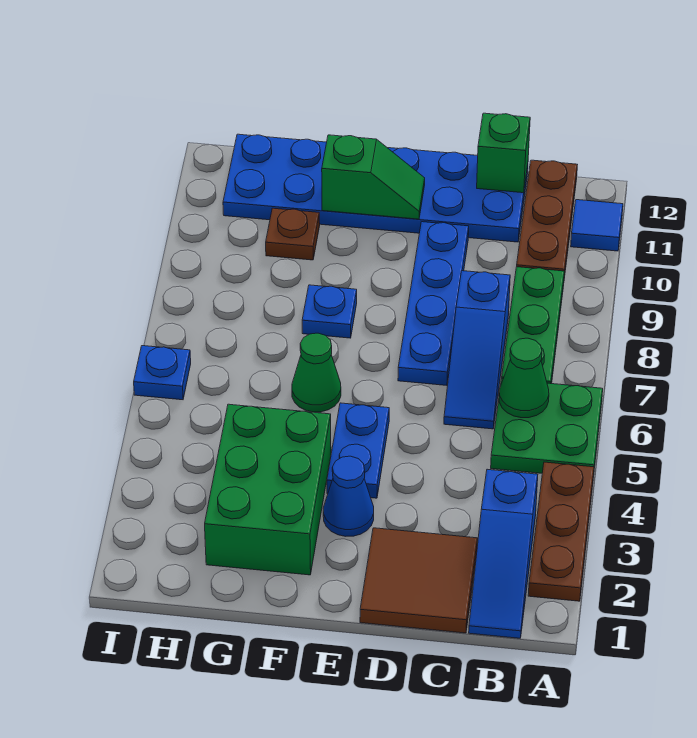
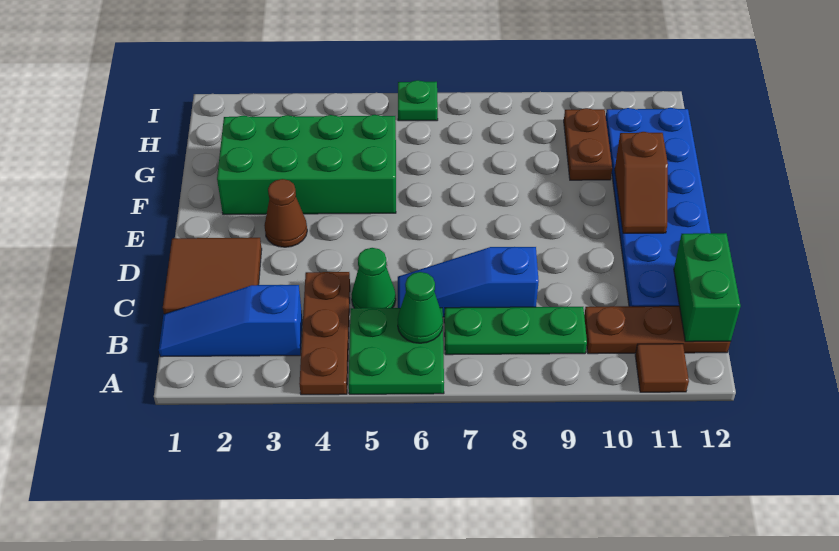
brown plate A2:A4 level 1 -> brown plate A4:C4 level 1
blue tile A11 level 1 -> brown tile A11 level 1
green brick C12 level 2 -> green brick B12:C12 level 2
blue plate D7:D10 level 1 -> none
blue cone E3 level 1 -> brown cone E3 level 1
blue plate E4:E5 level 1 -> none
green slope E11:F11 level 2 top F -> brown slope E11:F11 level 2 top F
green brick F2:G4 level 1 -> green brick F2:G5 level 1
green cone F6 level 1 -> green cone C5 level 1
blue plate F8 level 1 -> none
brown plate G10 level 1 -> brown plate G10:H10 level 1
blue plate I6 level 1 -> green plate I6 level 1

